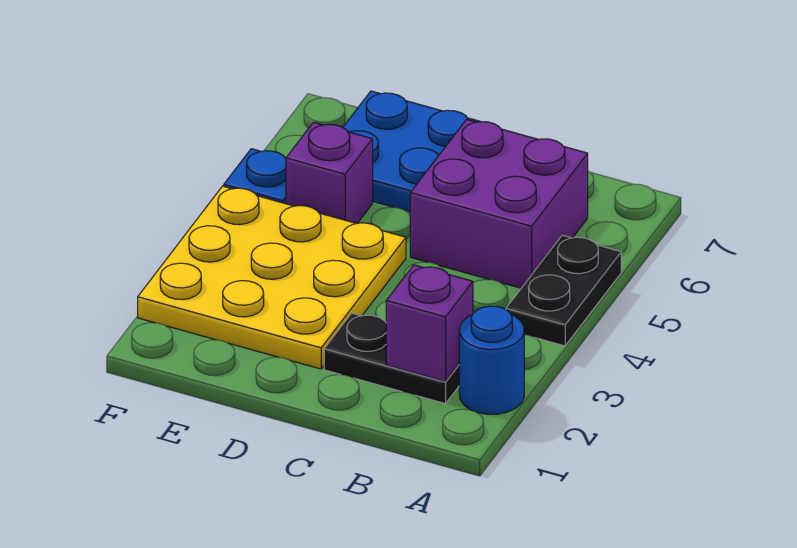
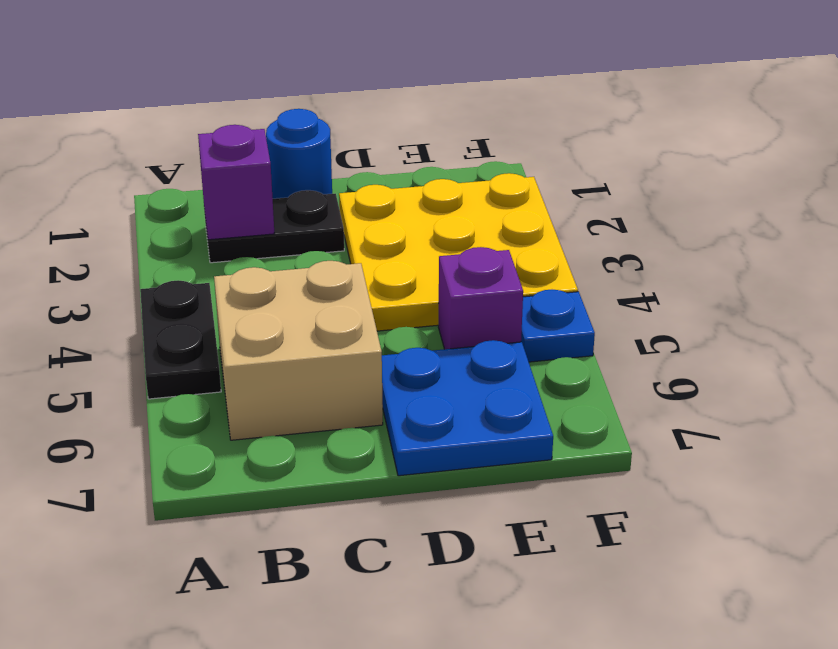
blue round brick A2 level 1 -> blue round brick C1 level 1
purple brick B5:C6 level 1 -> tan brick B5:C6 level 1

